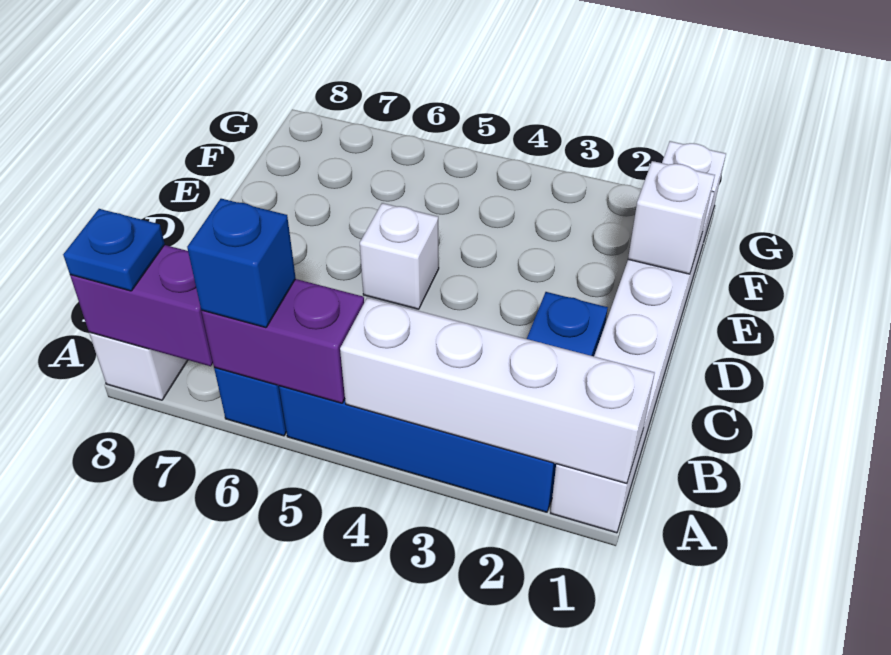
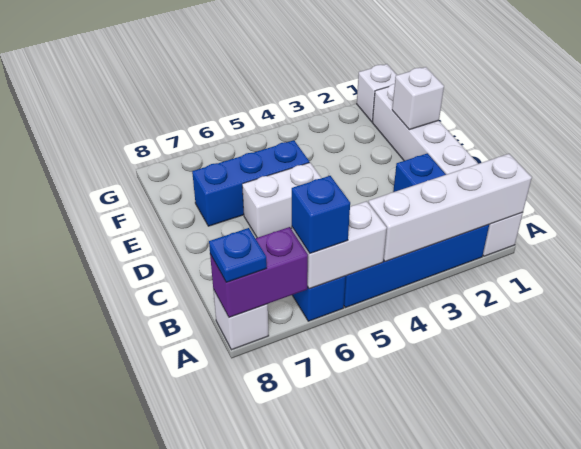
purple brick A5:A6 level 2 -> white brick A5:A6 level 2
white brick D5 level 1 -> white brick D5:D6 level 1
none -> blue brick E5:E7 level 1

